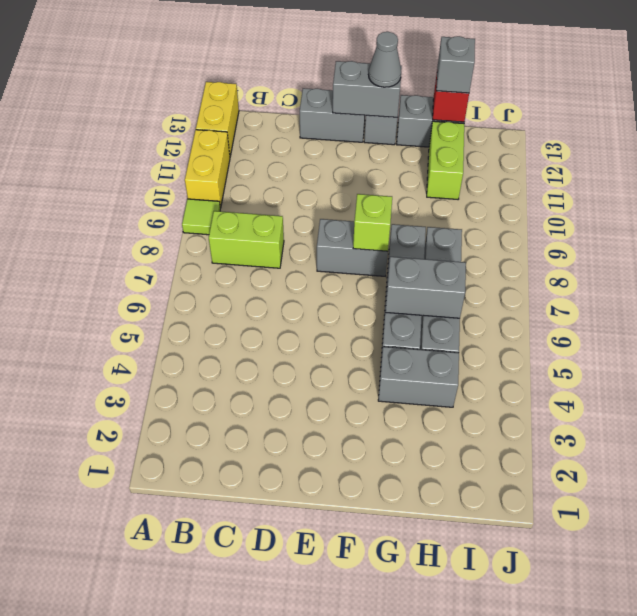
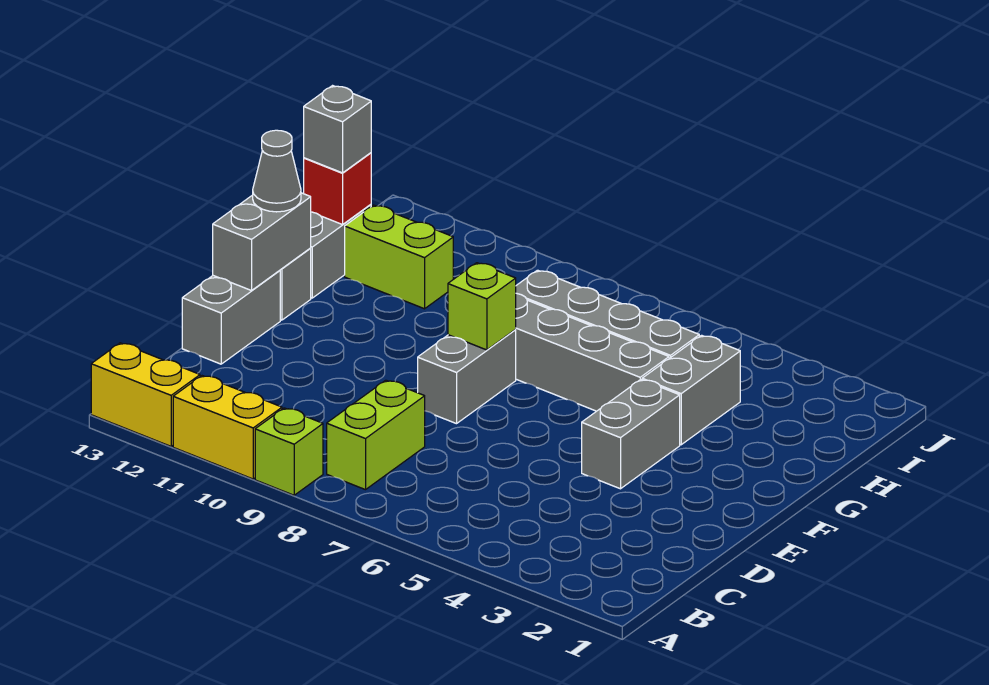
lime tile A9 level 1 -> lime brick A9 level 1
grey brick G6:H6 level 2 -> grey brick E4:F4 level 1

